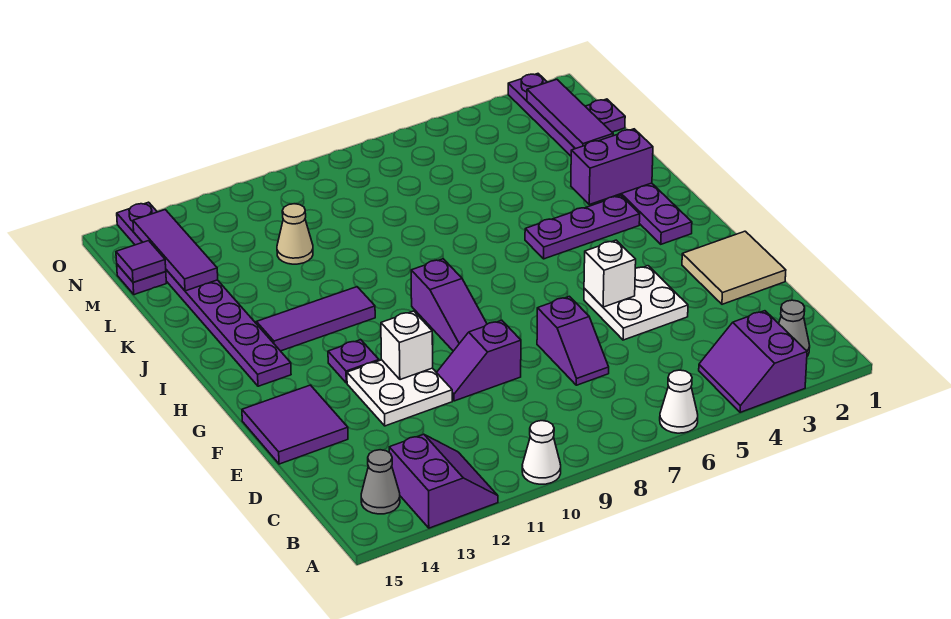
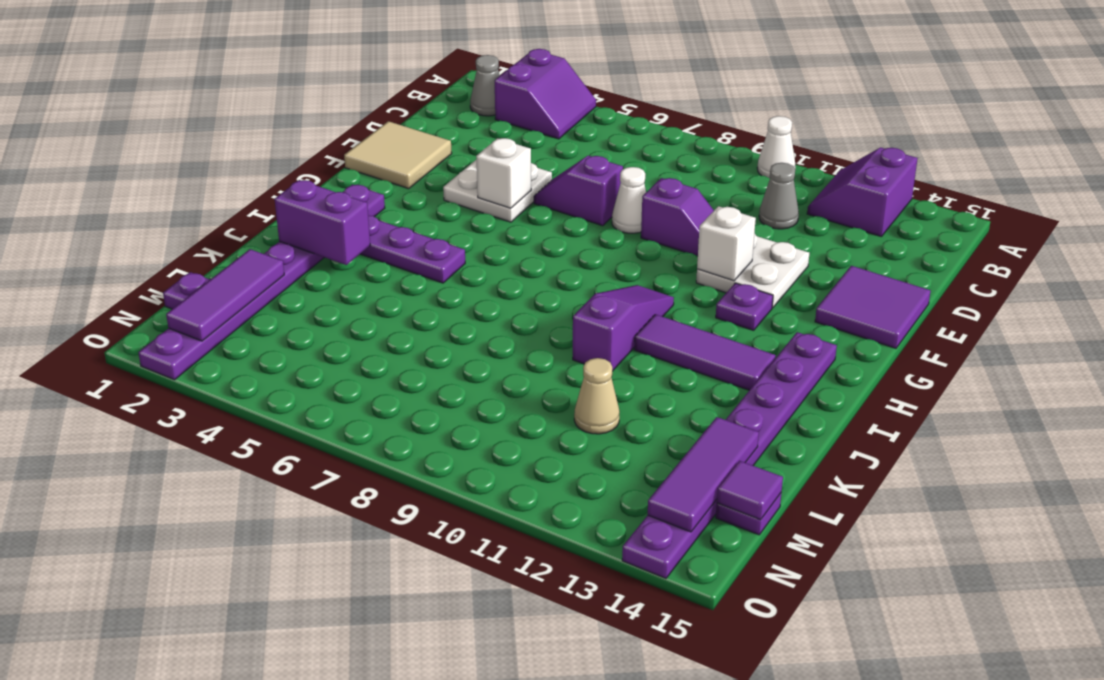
white cone A6 level 1 -> white cone E8 level 1
grey cone B14 level 1 -> grey cone C11 level 1
purple slope D7:E7 level 1 top E -> purple slope E6:E7 level 1 top 7
purple slope F9:H9 level 1 top H -> purple slope H10:J10 level 1 top J

